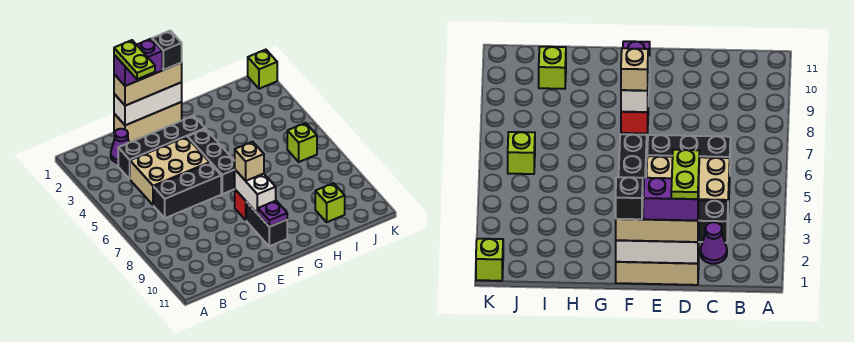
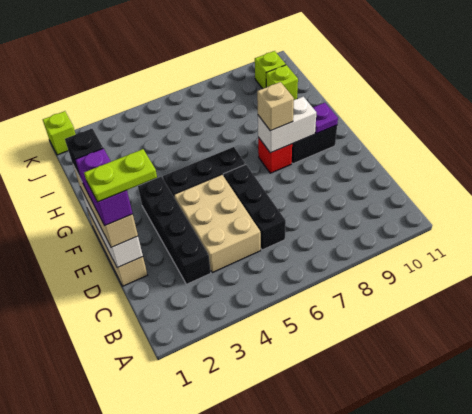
purple cone C2 level 1 -> none
lime brick J6 level 1 -> lime brick J10 level 1

